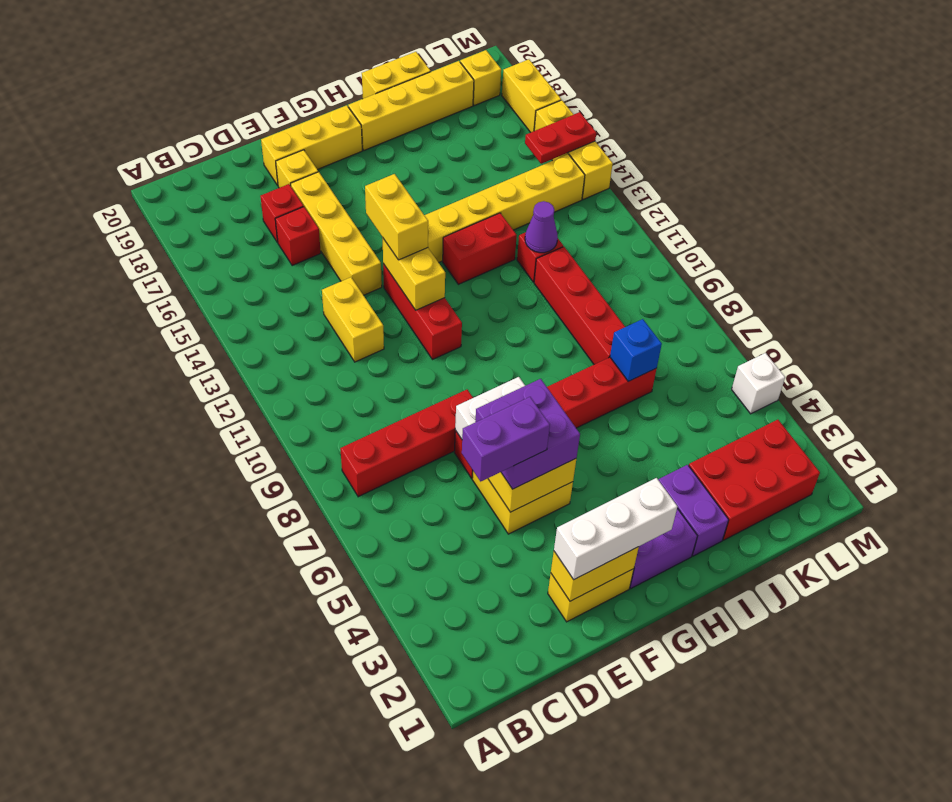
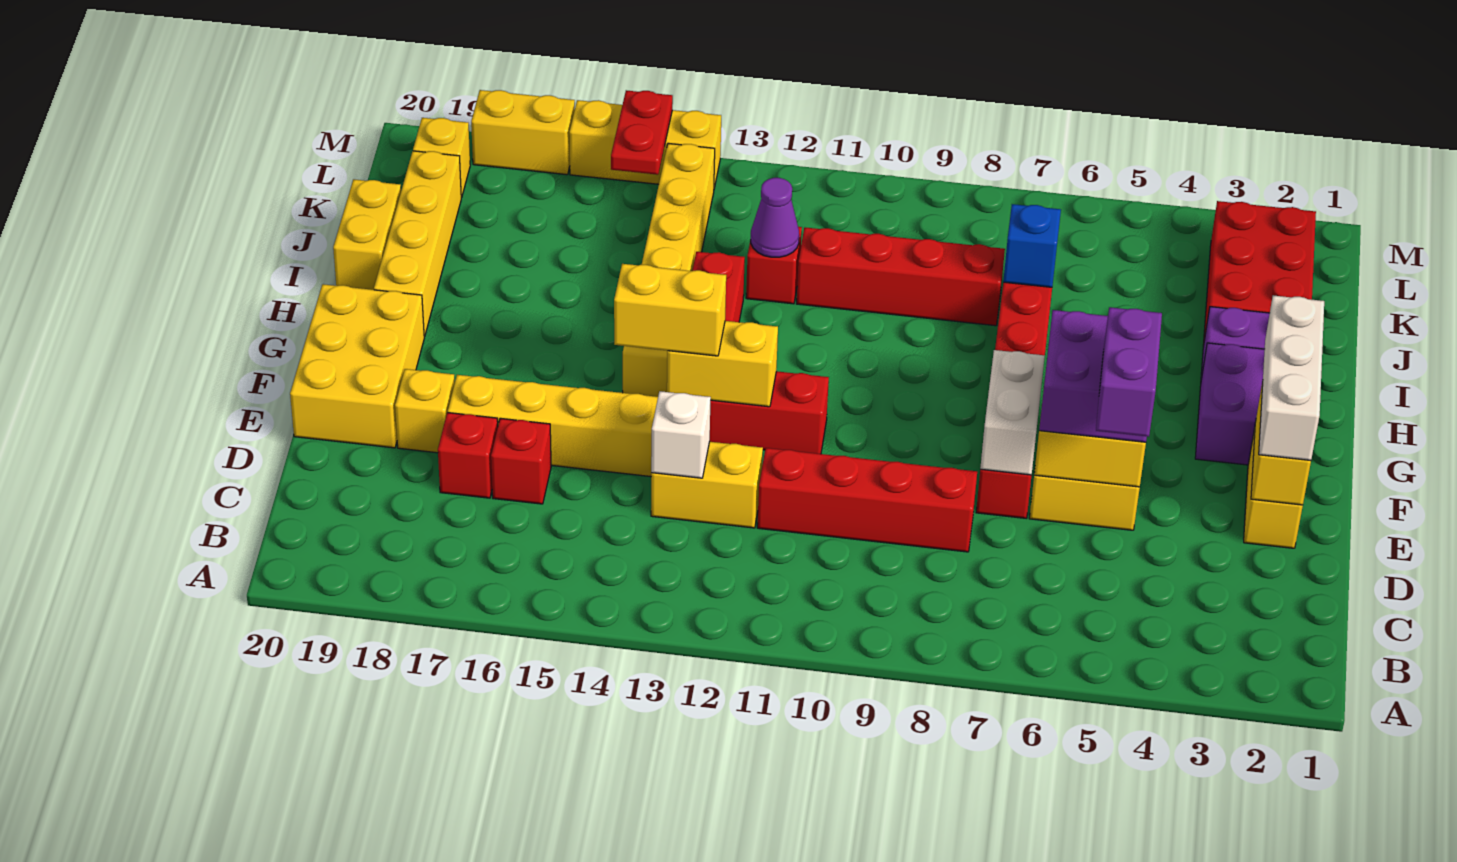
red brick B8:E8 level 1 -> red brick D8:D11 level 1
yellow brick E19:G19 level 1 -> yellow brick E19:G20 level 1
white brick M5 level 1 -> white brick D13 level 2

